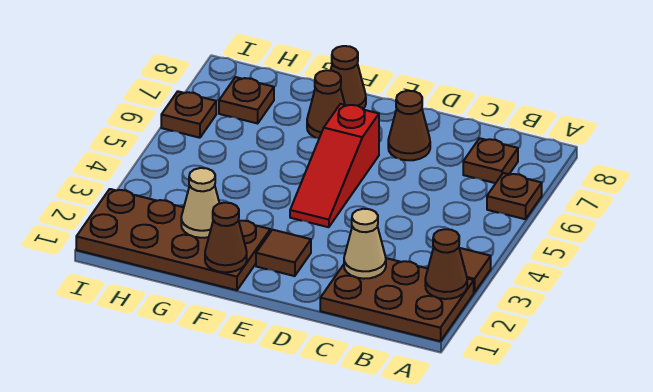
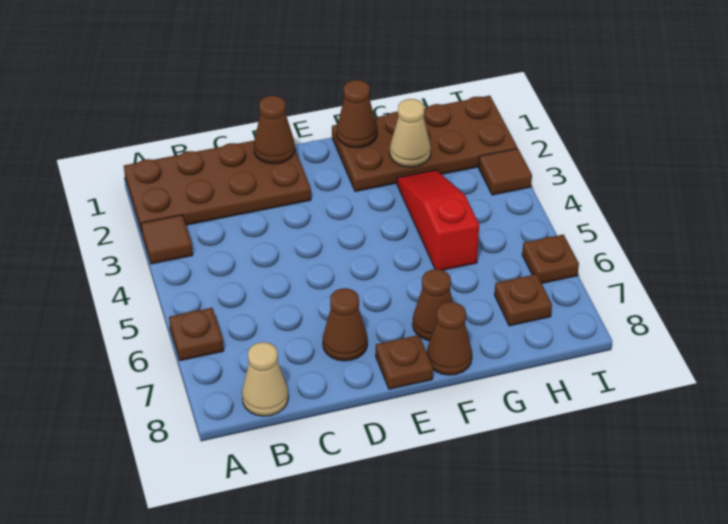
brown plate A1:C2 level 1 -> brown plate A1:D2 level 1
brown cone A2 level 2 -> brown cone D1 level 2
brown plate B7 level 1 -> brown plate E8 level 1
tan cone C2 level 2 -> tan cone B8 level 1
brown tile E2 level 1 -> brown tile I3 level 1
red slope E4:E6 level 1 top 6 -> red slope G3:G5 level 1 top 5

